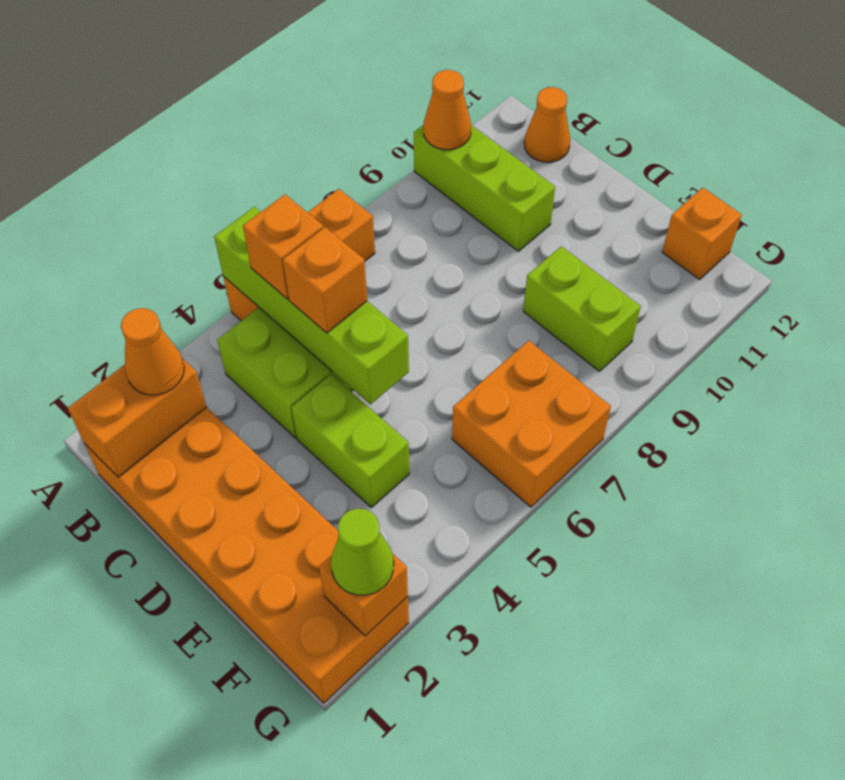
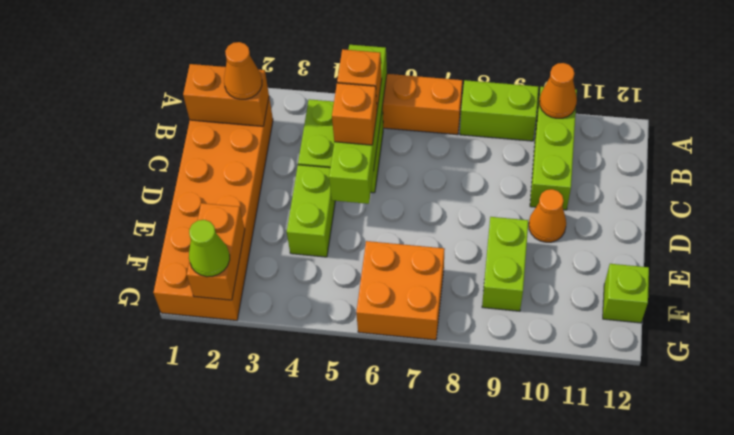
none -> lime brick A8:A9 level 1
orange cone B12 level 1 -> orange cone D10 level 1
orange brick F12 level 1 -> lime brick F12 level 1
orange brick G2 level 2 -> orange brick F2:G2 level 2

